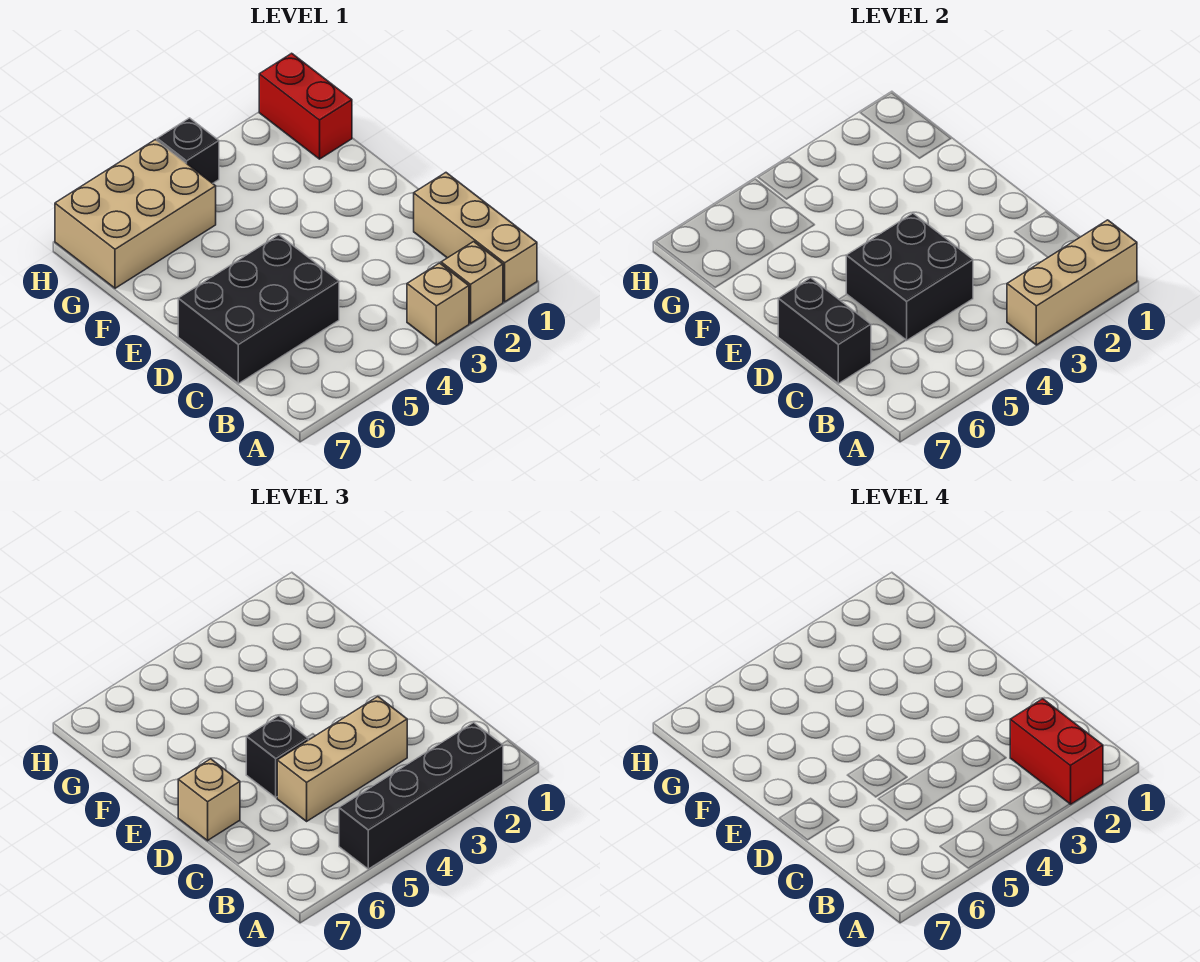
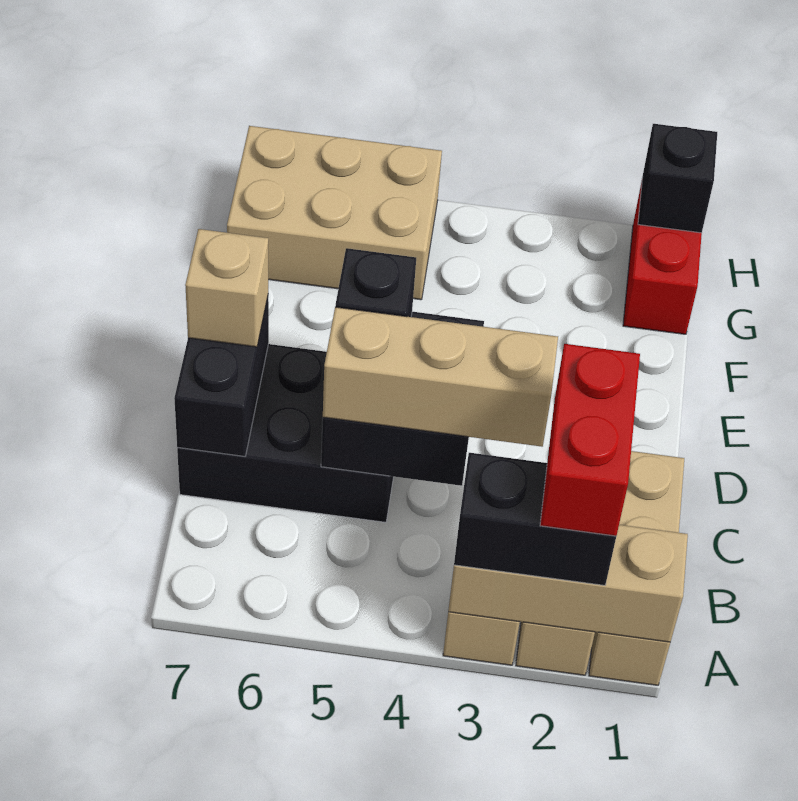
black brick A2:A5 level 3 -> black brick A2:A3 level 3
black brick H4 level 1 -> black brick H1 level 2

